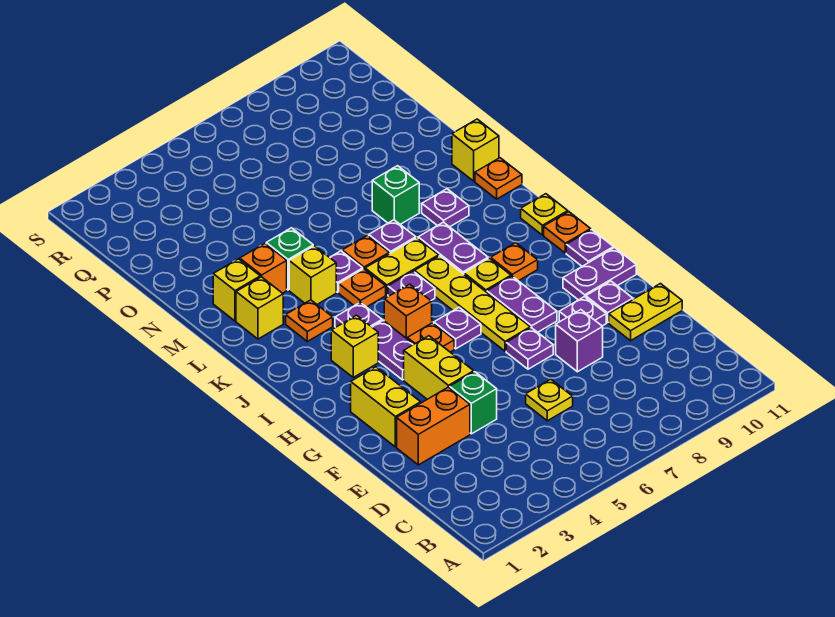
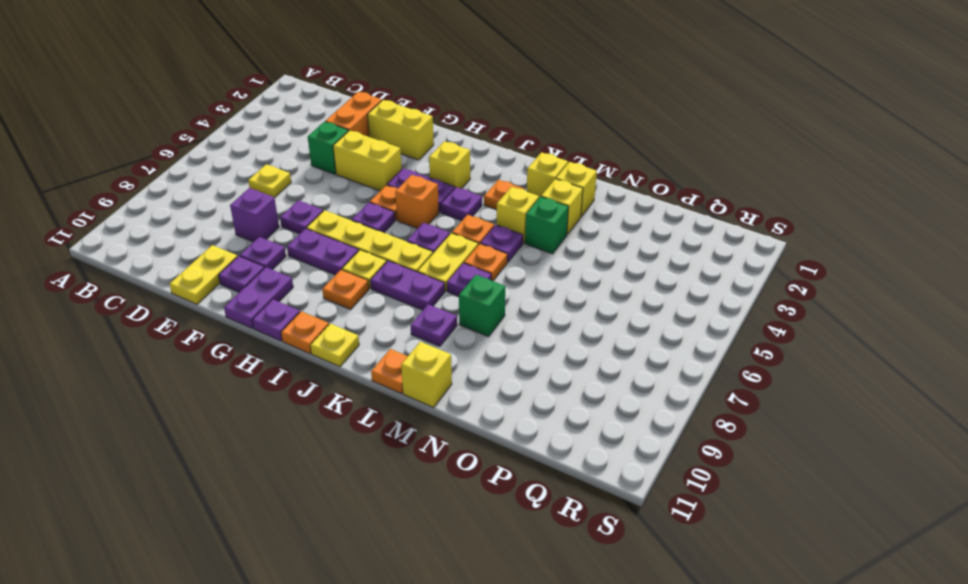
orange brick M3 level 1 -> yellow brick M3 level 1

